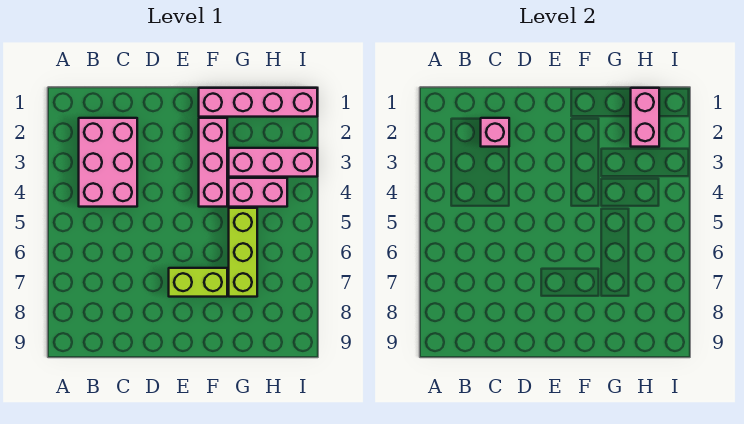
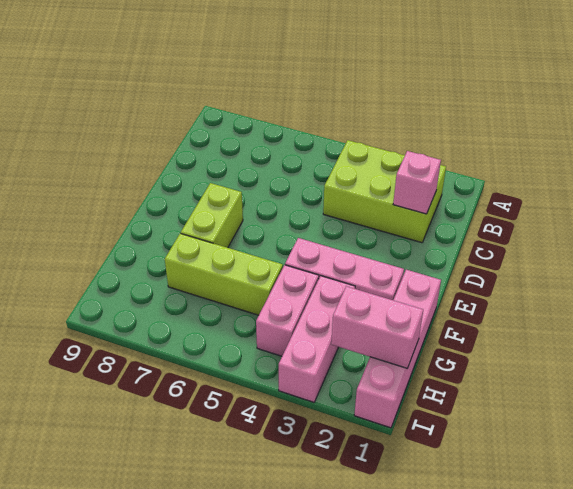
pink brick B2:C4 level 1 -> lime brick B2:C4 level 1

